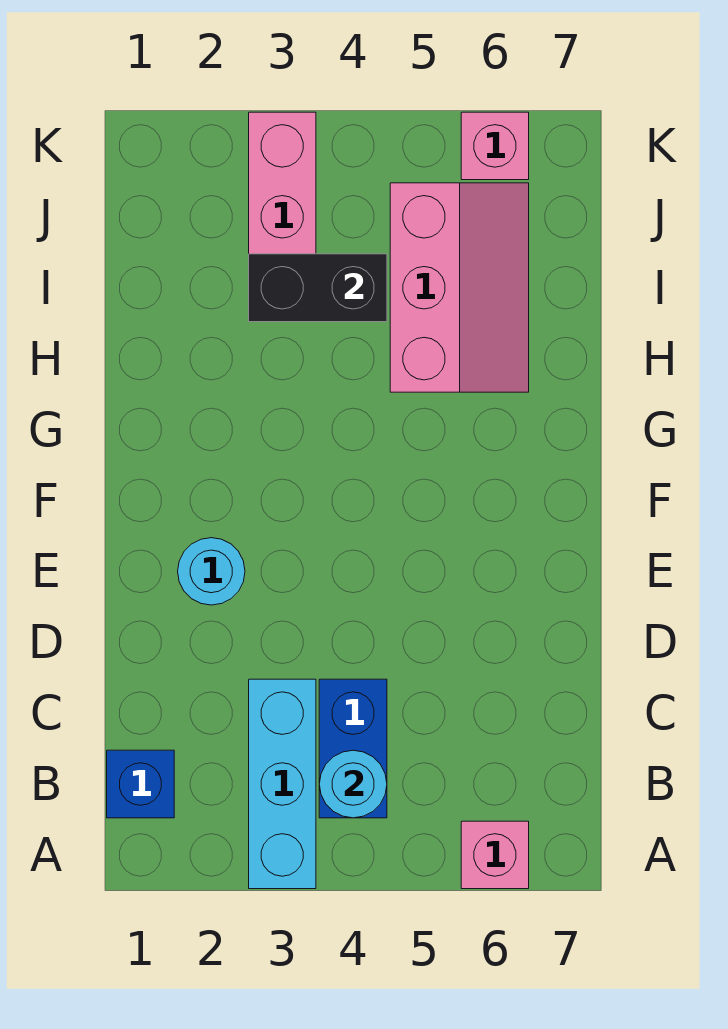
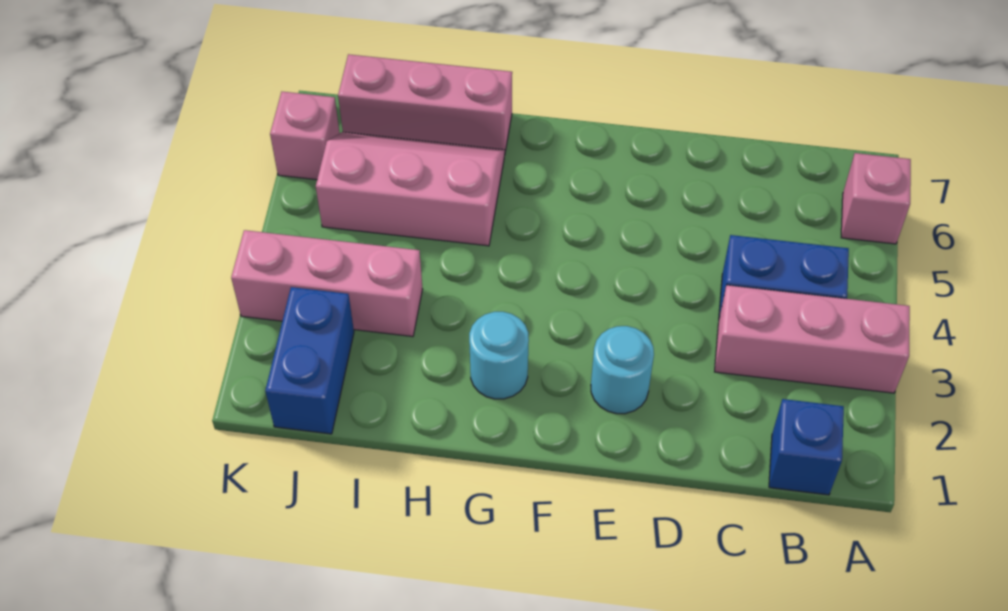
cyan brick A3:C3 level 1 -> pink brick A3:C3 level 1
cyan round brick B4 level 2 -> cyan round brick G2 level 1
none -> pink brick H7:J7 level 1
black brick I3:I4 level 2 -> none
none -> blue brick J1:J2 level 1

